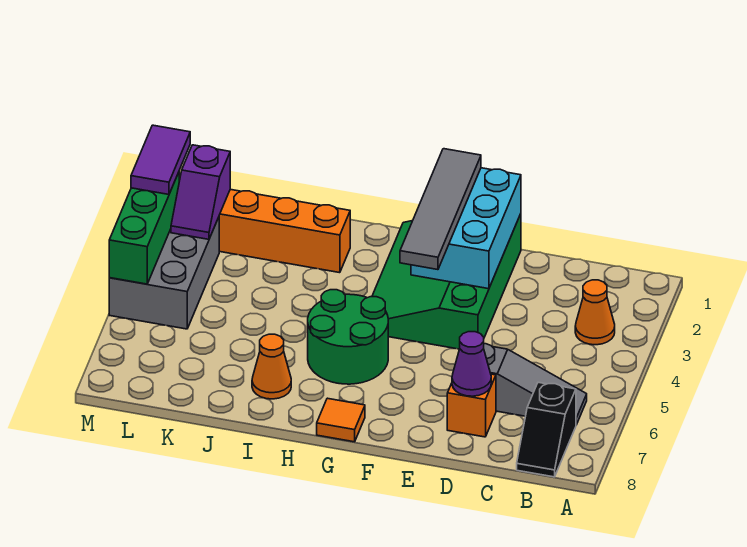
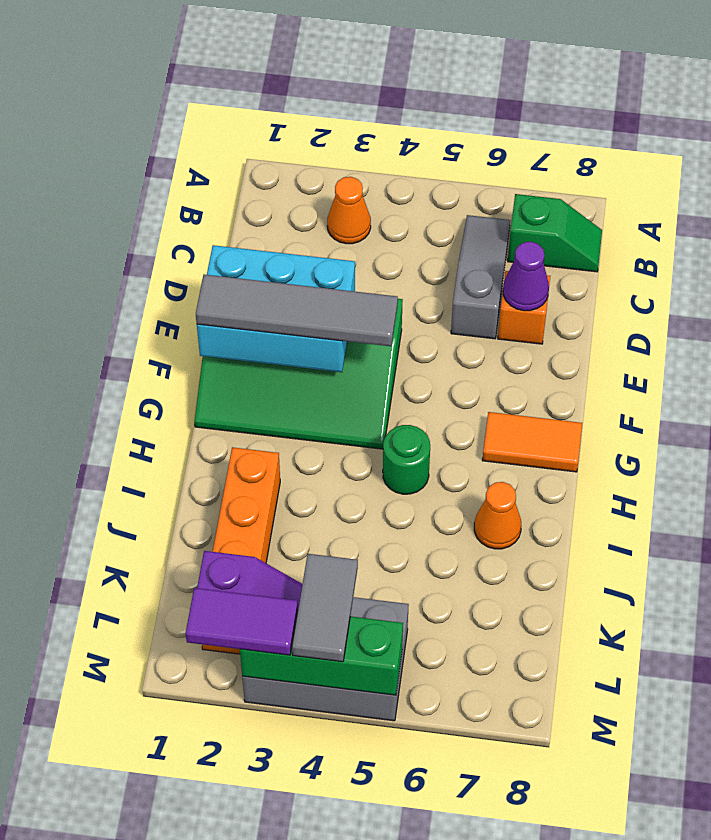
black slope B7:B8 level 1 top 7 -> green slope B7:B8 level 1 top 7
green round brick G5:H6 level 1 -> green round brick H5 level 1
orange tile G8 level 1 -> orange tile G7:G8 level 1
none -> grey tile L4:M4 level 3

